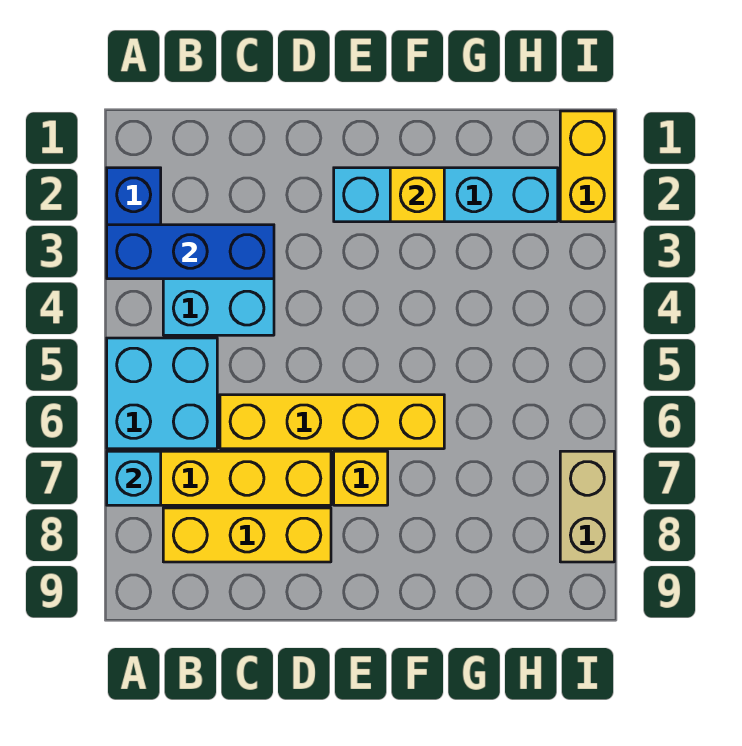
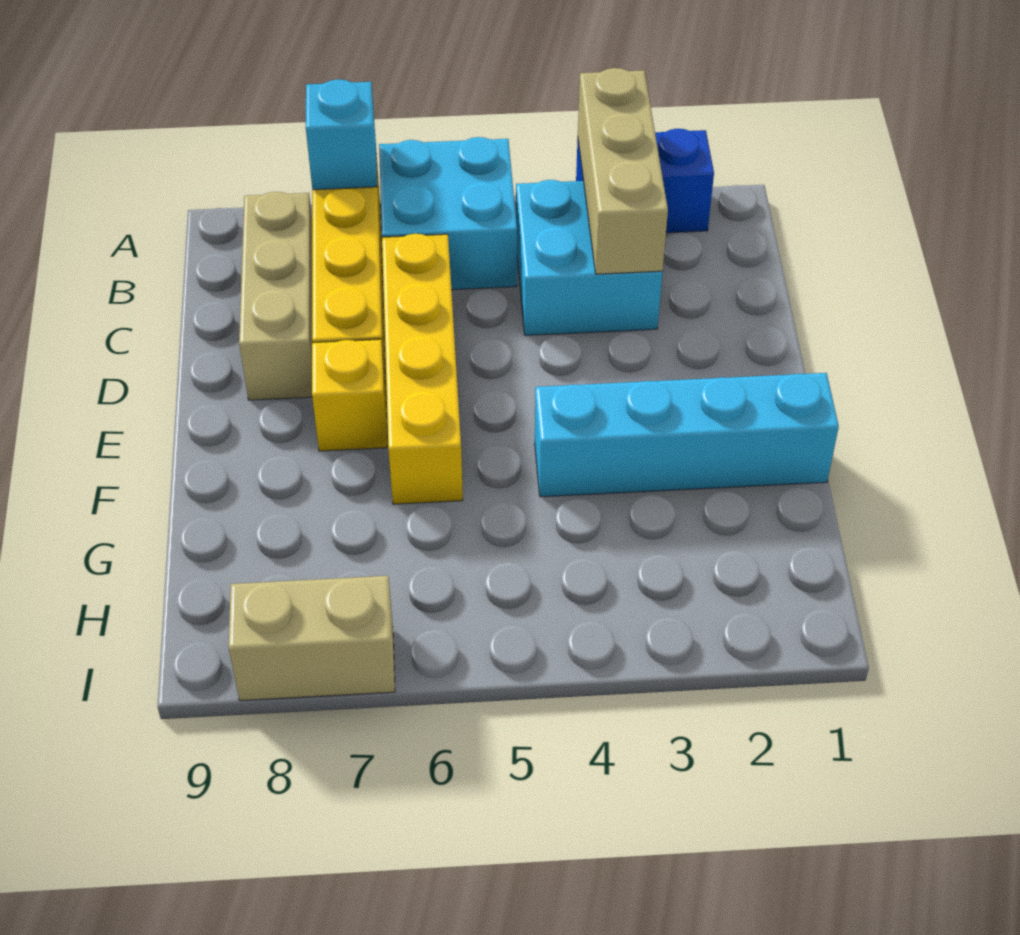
blue brick A3:C3 level 2 -> tan brick A3:C3 level 2
yellow brick B8:D8 level 1 -> tan brick B8:D8 level 1
cyan brick E2:H2 level 1 -> cyan brick F1:F4 level 1
yellow brick F2 level 2 -> none
yellow brick I1:I2 level 1 -> none

